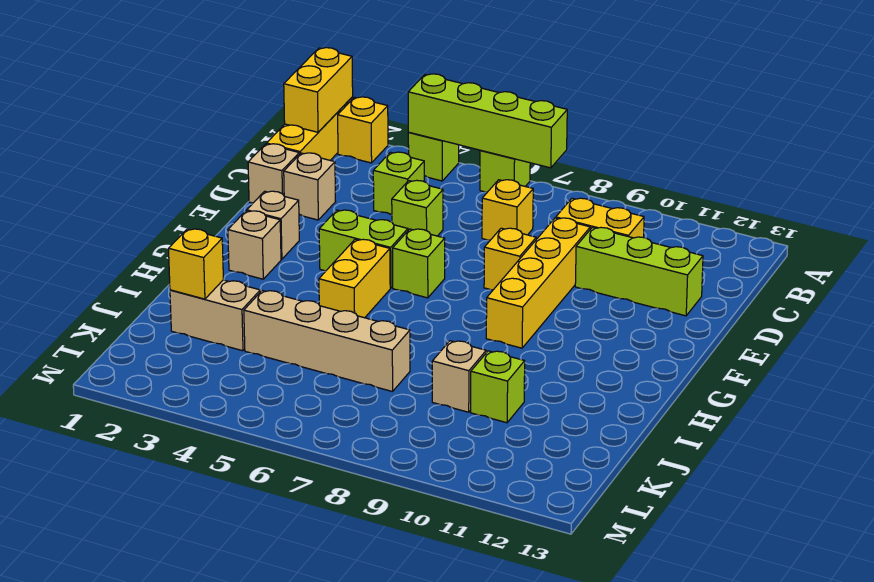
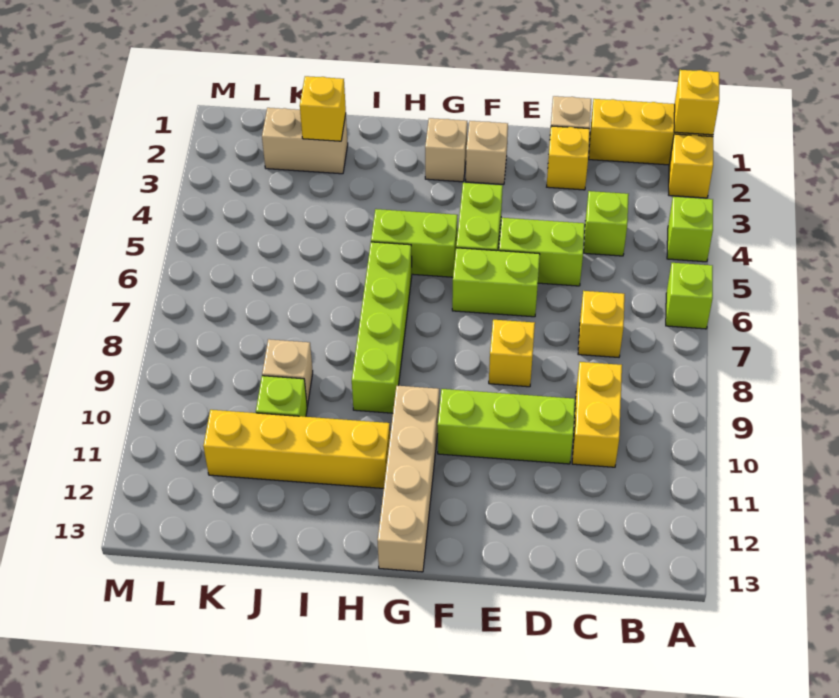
yellow brick A1:B1 level 2 -> yellow brick A1 level 2
lime brick A4:A7 level 2 -> lime brick H6:H9 level 1
tan brick D2 level 1 -> yellow brick D2 level 1
lime brick D5 level 1 -> lime brick D5:E5 level 1
yellow brick D9:G9 level 1 -> yellow brick H11:K11 level 1
lime brick D10:D12 level 1 -> lime brick D10:F10 level 1
lime brick F6 level 1 -> lime brick E6:F6 level 1
yellow brick G5:H5 level 1 -> lime brick G5:H5 level 1
tan brick J2:J3 level 1 -> tan brick J2:K2 level 1
tan brick J4:J7 level 1 -> tan brick G10:G13 level 1

